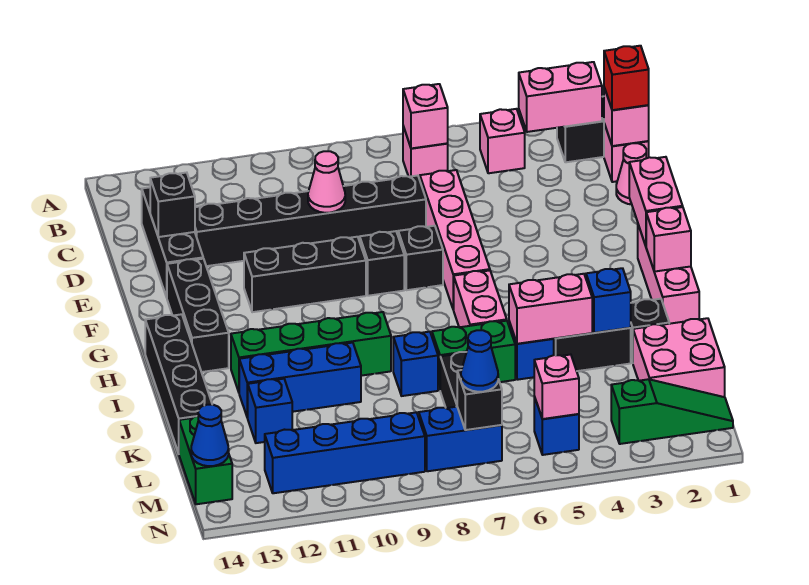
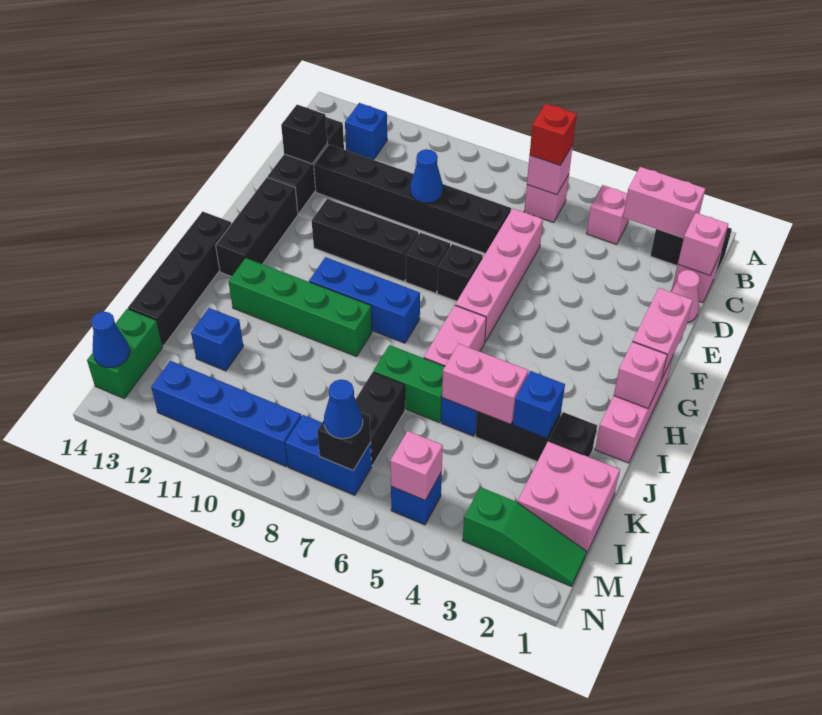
red brick C1 level 3 -> red brick B6 level 3
pink cone D9 level 2 -> blue cone D9 level 2
blue brick J8 level 1 -> blue brick B12 level 1
blue brick J10:J12 level 1 -> blue brick H8:H10 level 1

